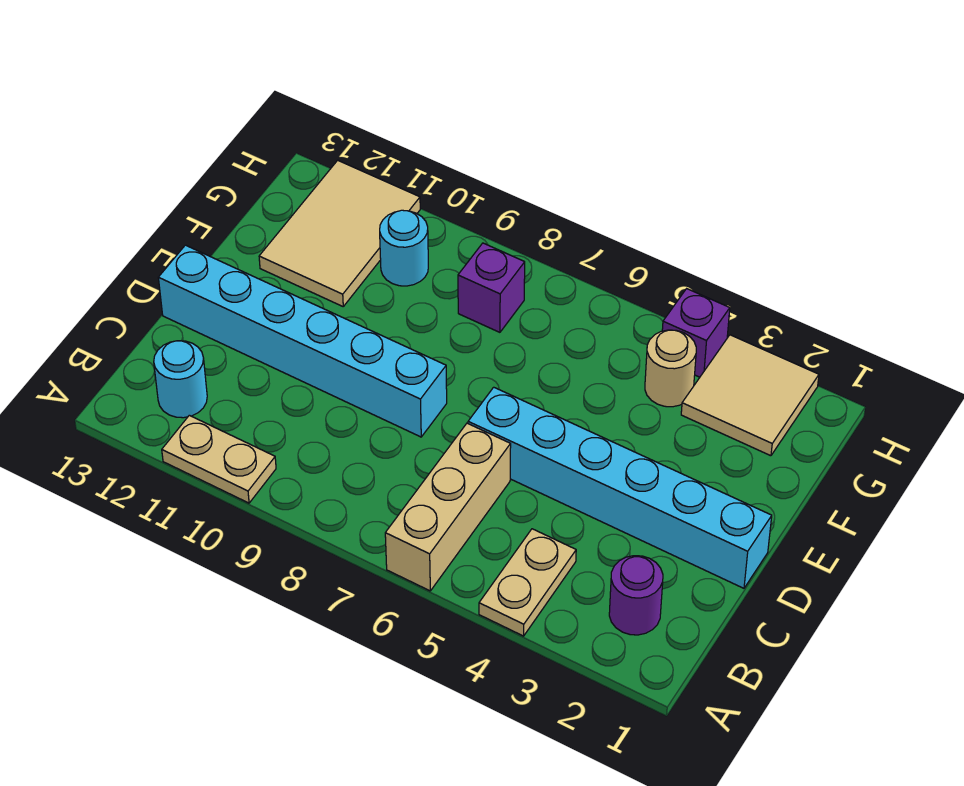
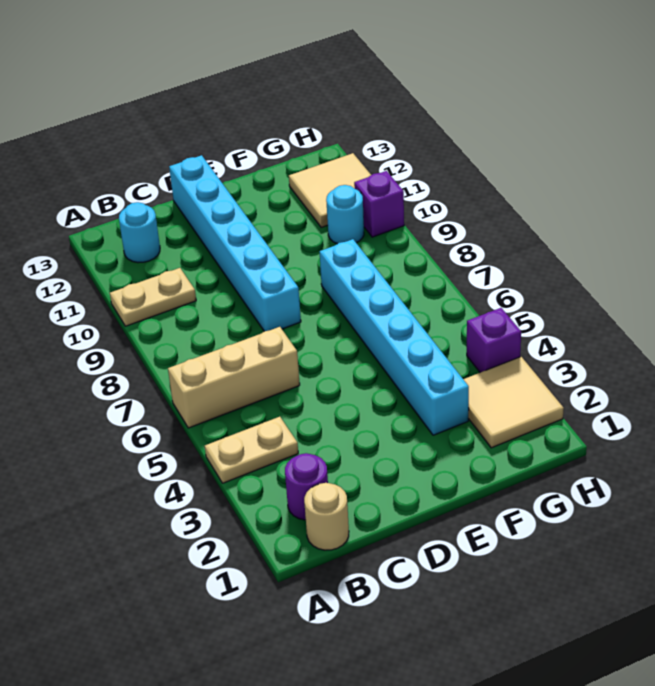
tan plate A10:A11 level 1 -> tan plate A10:B10 level 1
cyan brick D1:D6 level 1 -> cyan brick F3:F8 level 1
tan tile F11:H12 level 1 -> tan tile G11:H12 level 1
tan round brick G4 level 1 -> tan round brick B1 level 1
purple brick G8 level 1 -> purple brick H10 level 1

